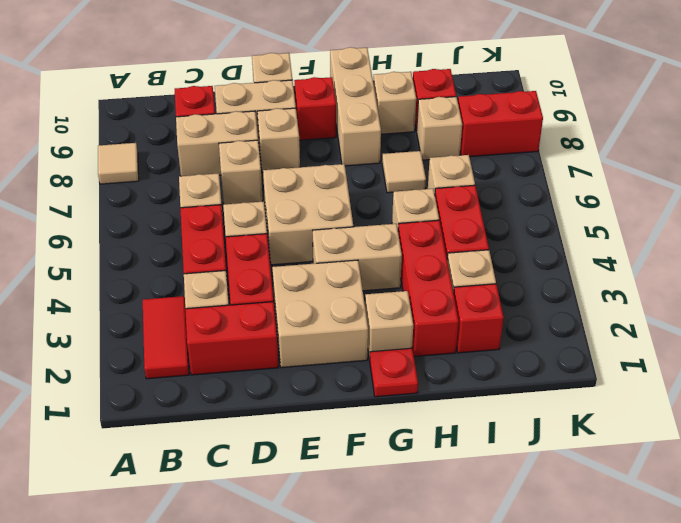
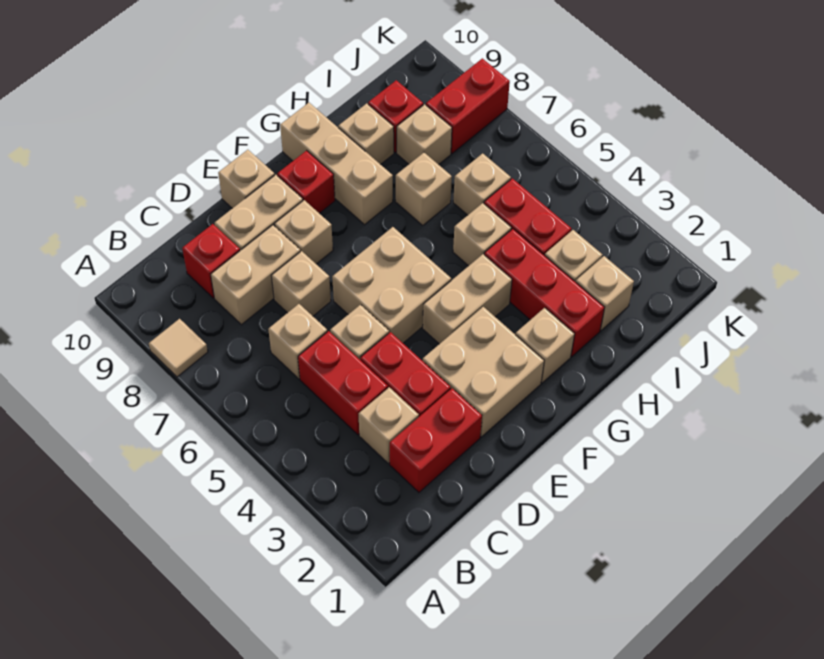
red tile B2:B3 level 1 -> none
red plate G1 level 1 -> none
tan tile H7 level 1 -> tan brick H7 level 1
red brick I2 level 1 -> tan brick I2 level 1

